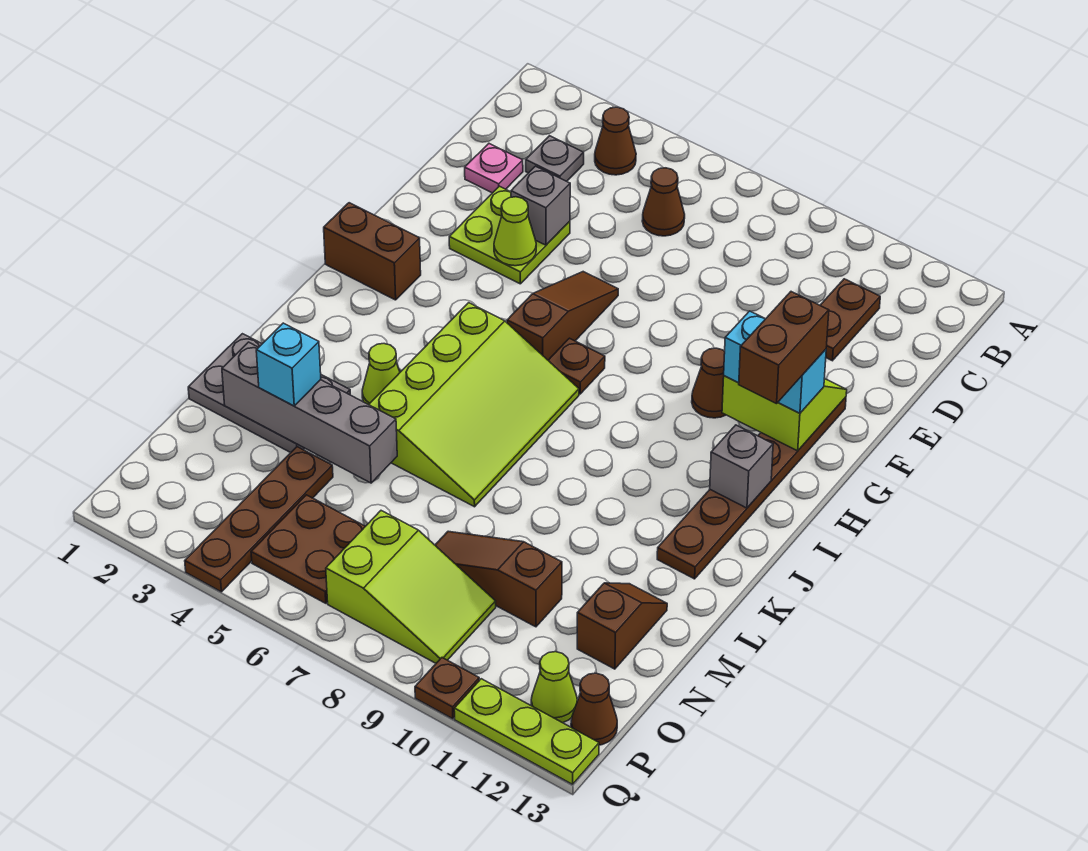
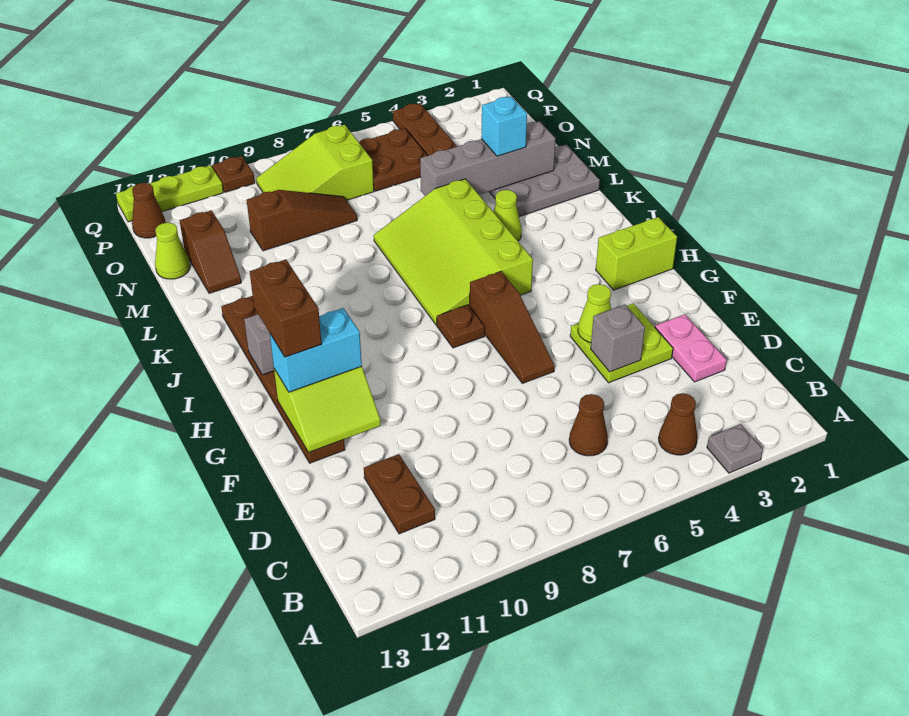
grey plate C3 level 1 -> grey plate A3 level 1
pink plate D2 level 1 -> pink plate D2:E2 level 1
brown cone G10 level 1 -> none
brown brick H1:H2 level 1 -> lime brick H1:H2 level 1
lime cone P12 level 1 -> lime cone N13 level 1

